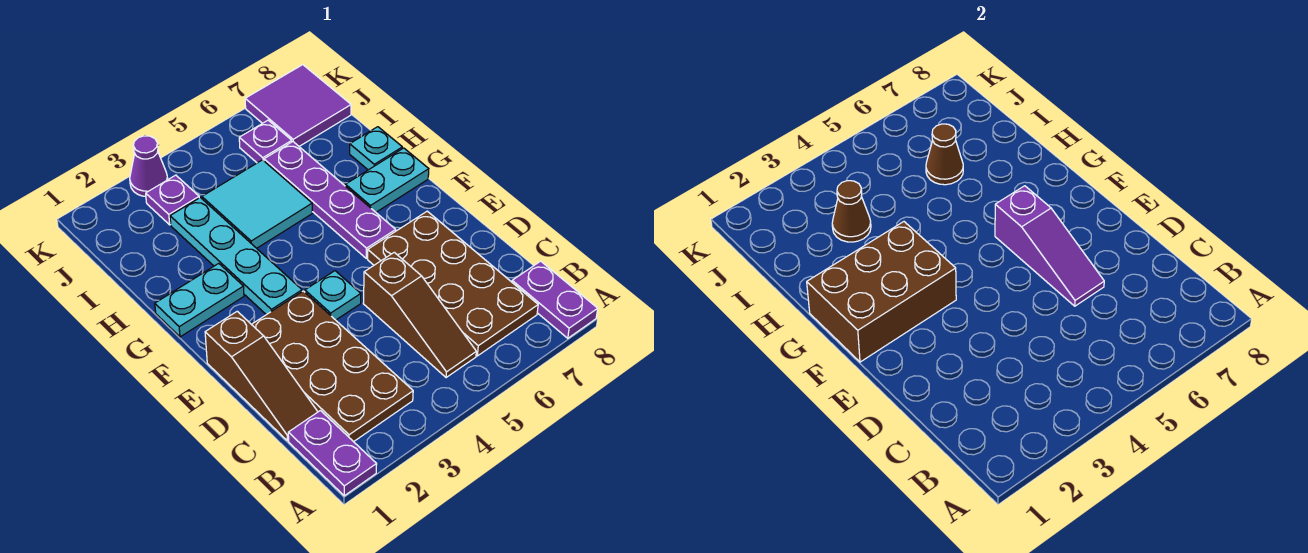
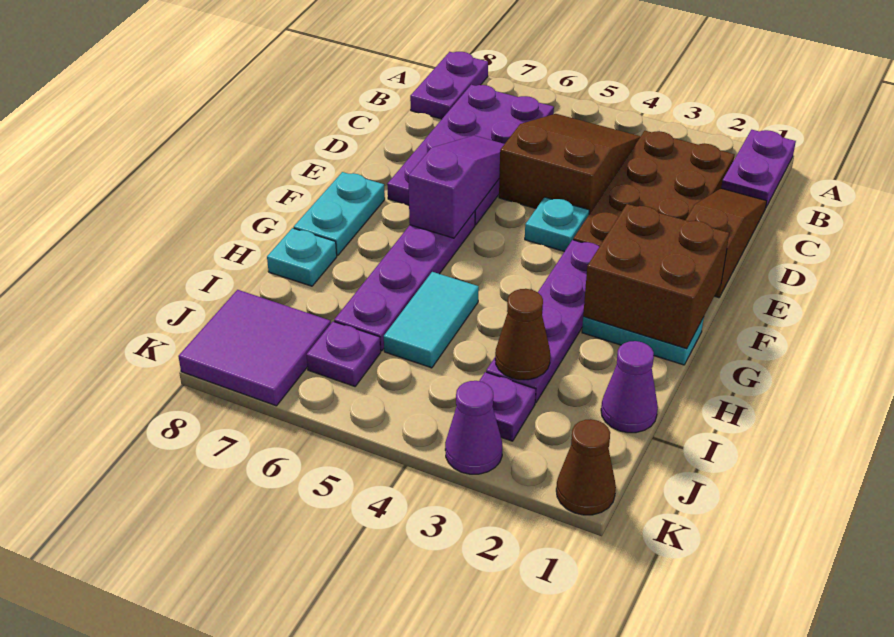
brown slope B5:D5 level 1 top D -> brown slope B4:D5 level 1 top D
brown plate B6:E7 level 1 -> purple plate B6:E7 level 1
brown brick F1:G3 level 2 -> brown brick F1:G2 level 2
cyan plate F3:I3 level 1 -> purple plate F3:I3 level 1
cyan plate G7:G8 level 1 -> cyan plate F8:G8 level 1
cyan tile H4:I5 level 1 -> cyan tile H5:I5 level 1
none -> purple cone I1 level 1
brown cone I6 level 2 -> brown cone K1 level 1

